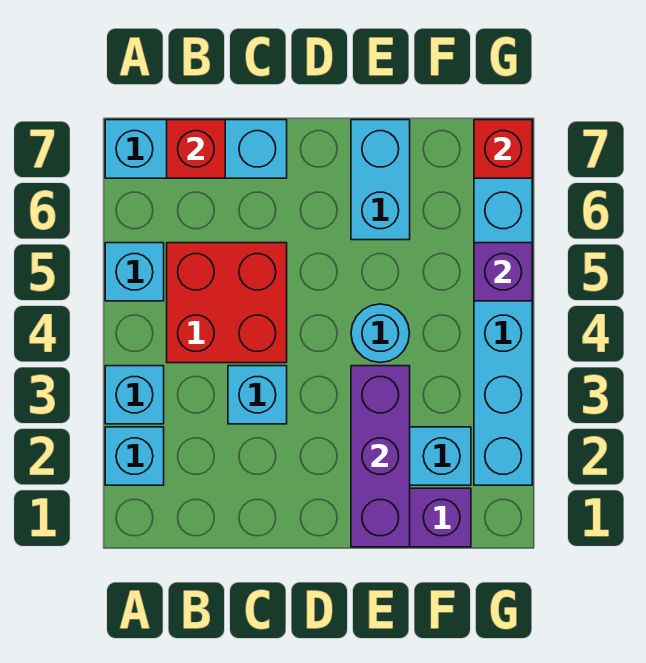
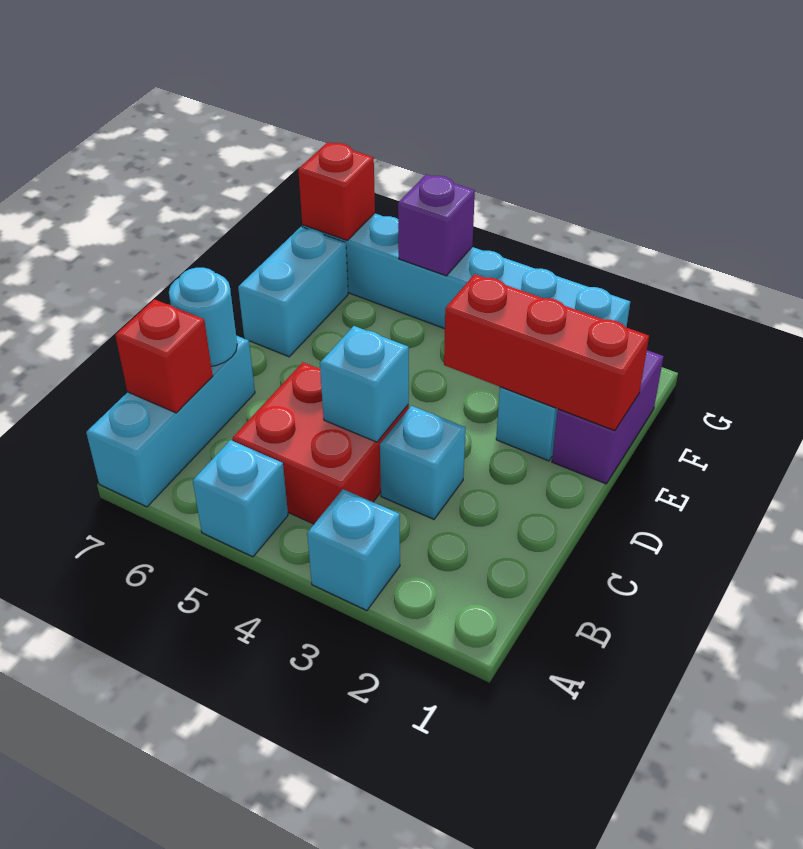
cyan brick A2 level 1 -> cyan brick C4 level 2
purple brick E1:E3 level 2 -> red brick E1:E3 level 2
cyan round brick E4 level 1 -> cyan round brick C7 level 2
cyan brick E6:E7 level 1 -> cyan brick E7:F7 level 1

